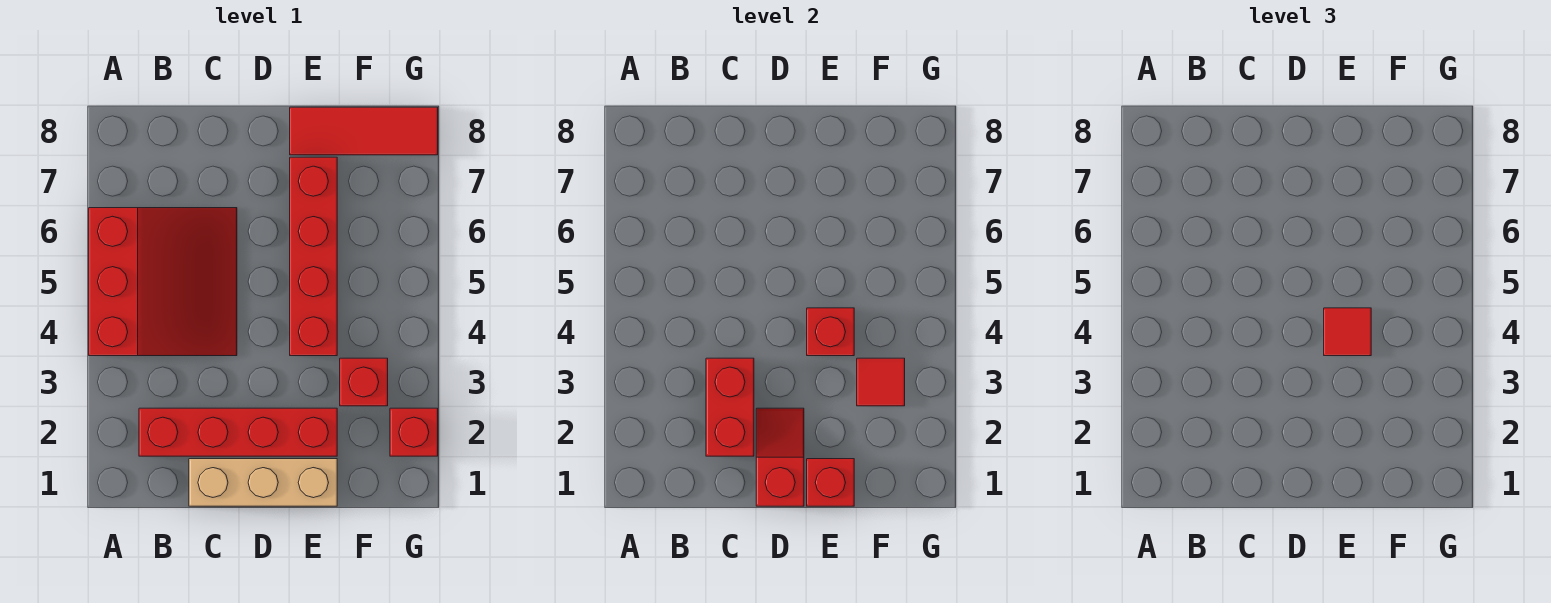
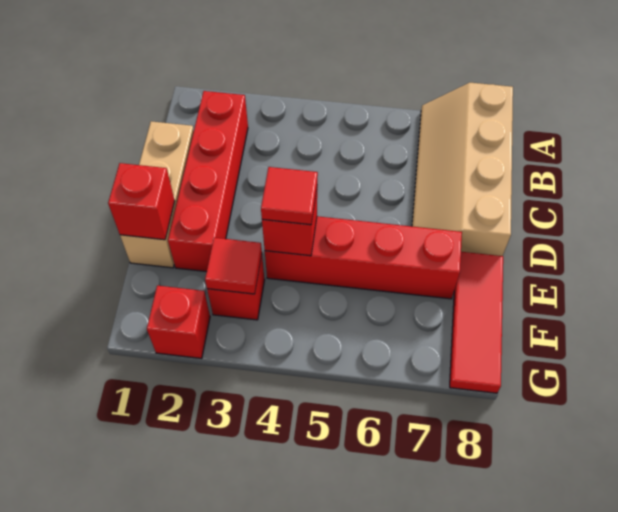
red slope A4:C6 level 1 top A -> none
none -> tan slope A7:D8 level 1 top 8
red brick C2:C3 level 2 -> none
red slope D1:D2 level 2 top 1 -> none

